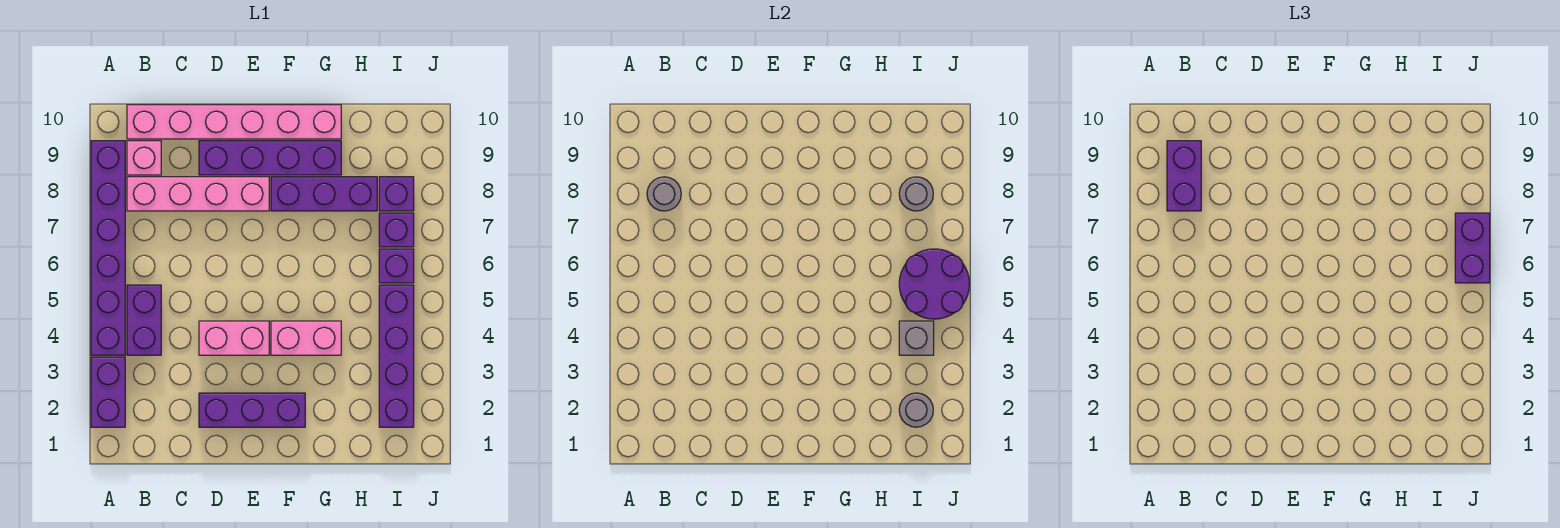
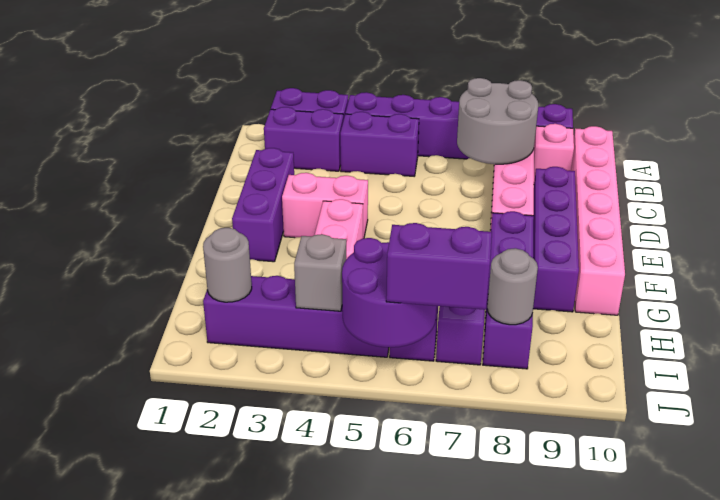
grey round brick B8 level 2 -> grey round brick B7:C8 level 2
purple brick B8:B9 level 3 -> purple brick B2:B3 level 1
pink brick D4:E4 level 1 -> pink brick E3:E4 level 1

